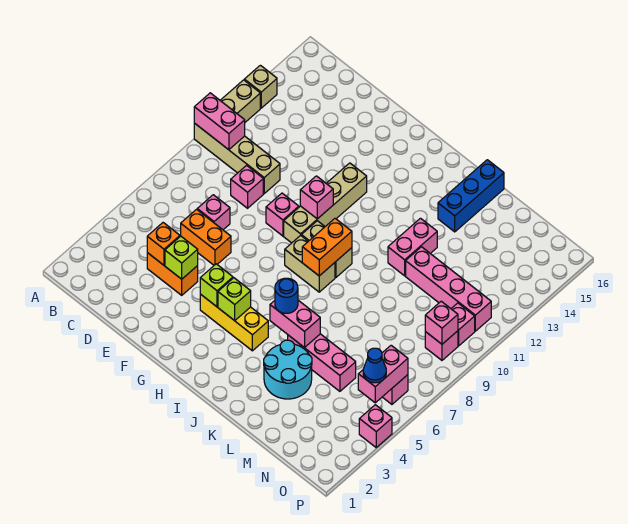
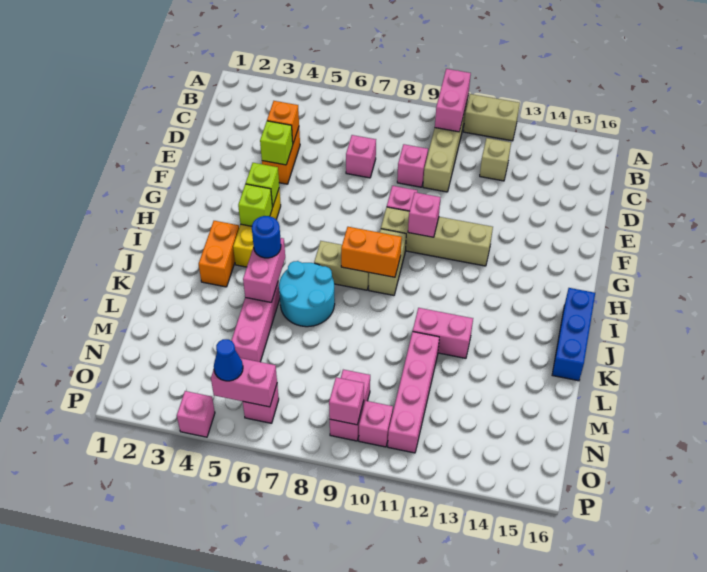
tan brick A13 level 1 -> tan brick C12 level 1
orange brick D6:E6 level 1 -> orange brick I3:J3 level 1
tan brick H8:I8 level 1 -> tan brick I7:I8 level 1
cyan round brick K3:L4 level 1 -> cyan round brick J6:K7 level 1
blue brick K14:K16 level 1 -> blue brick I16:K16 level 1
pink brick O9 level 1 -> pink brick N9:O9 level 1

